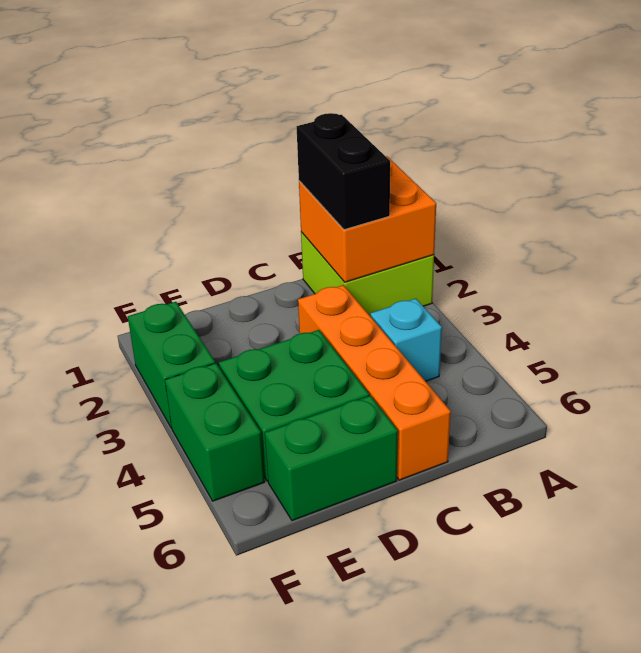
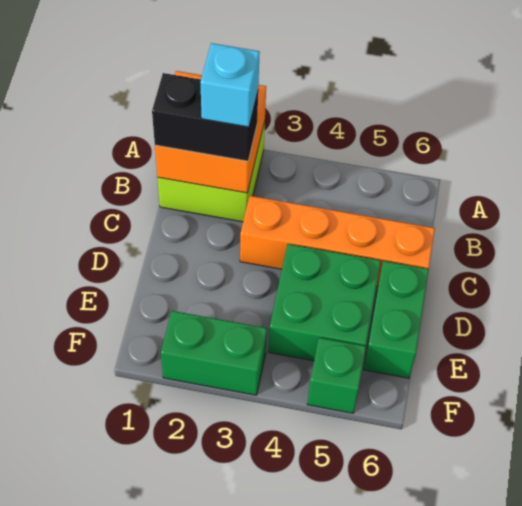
cyan brick B4 level 1 -> cyan brick B2 level 4
green brick F4:F5 level 1 -> green brick F5 level 1

